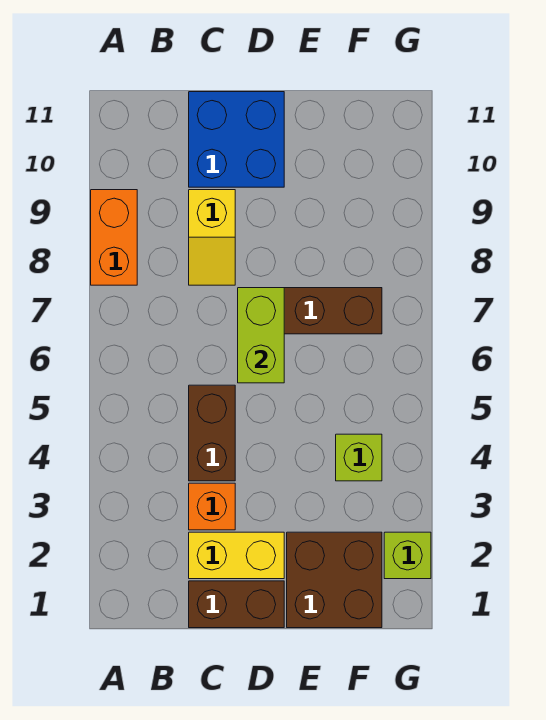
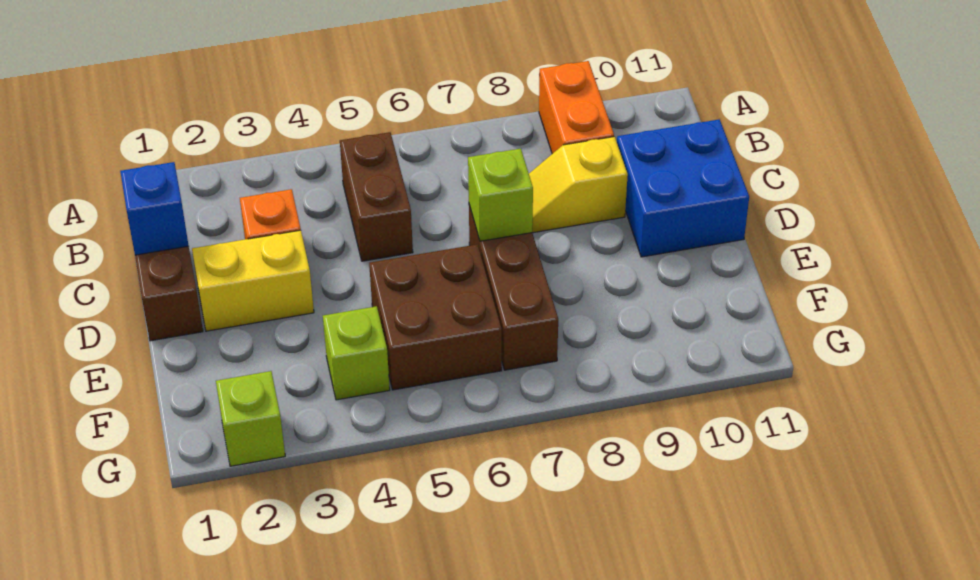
orange brick A8:A9 level 1 -> orange brick A9:B9 level 1
none -> blue brick C1 level 2
yellow brick C2:D2 level 1 -> yellow brick D2:D3 level 1
brown brick C4:C5 level 1 -> brown brick B5:C5 level 1
lime brick D6:D7 level 2 -> lime brick D7 level 2
brown brick E1:F2 level 1 -> brown brick E5:F6 level 1

